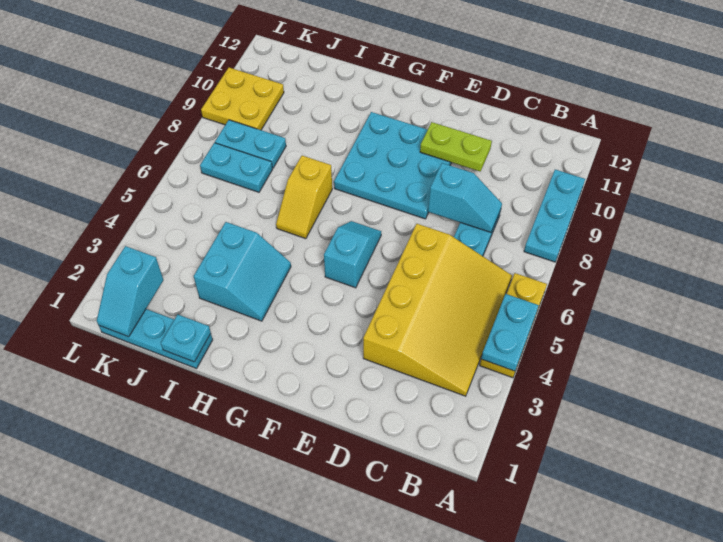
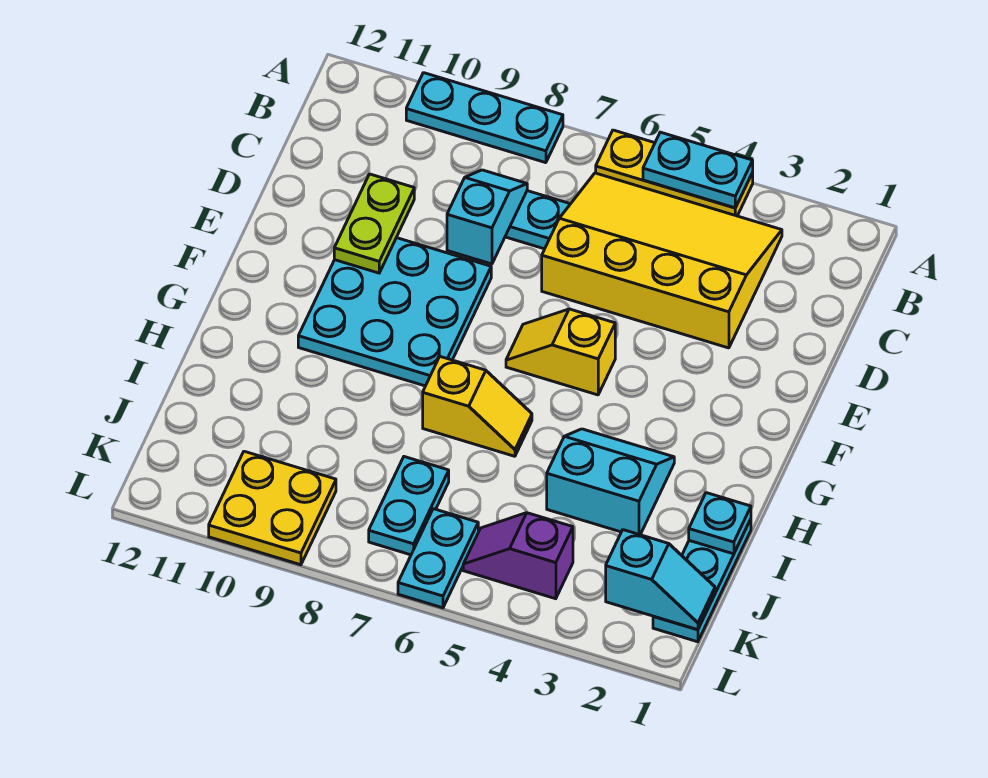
cyan slope F5:F6 level 1 top 5 -> yellow slope F5:F6 level 1 top 5
cyan plate J8:K8 level 1 -> cyan plate K6:L6 level 1
none -> purple slope K4:K5 level 1 top 4

